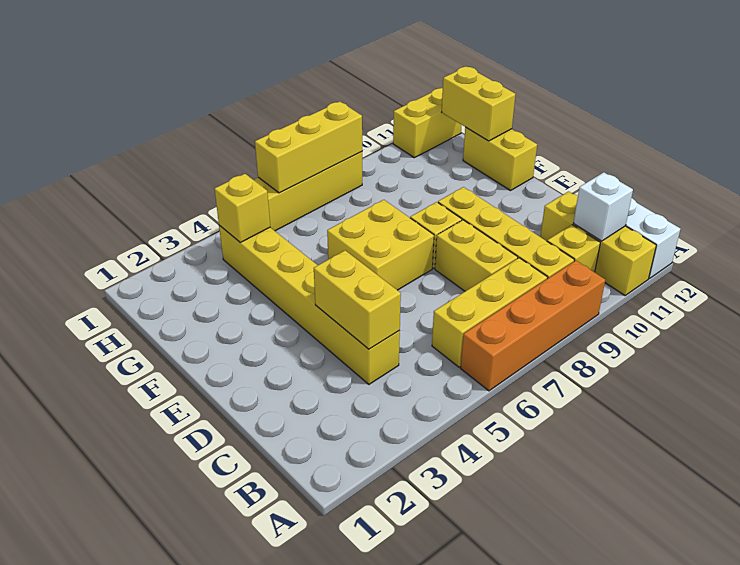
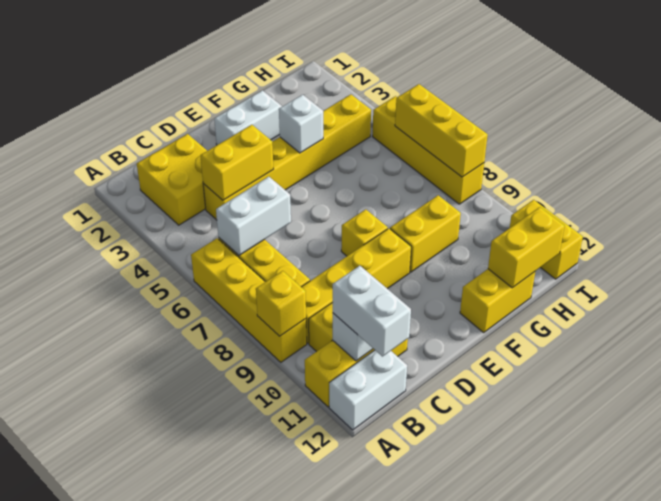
orange brick A6:A9 level 1 -> yellow brick A6:A9 level 1
none -> white brick B6:C6 level 2
none -> white brick B11:B12 level 3
yellow brick C8:D8 level 1 -> yellow brick F9:G9 level 1
none -> white brick E2:F2 level 1
yellow brick E6:F7 level 1 -> yellow brick B2:C3 level 1
none -> white brick F4 level 2
yellow brick H4 level 2 -> yellow brick A9 level 2

